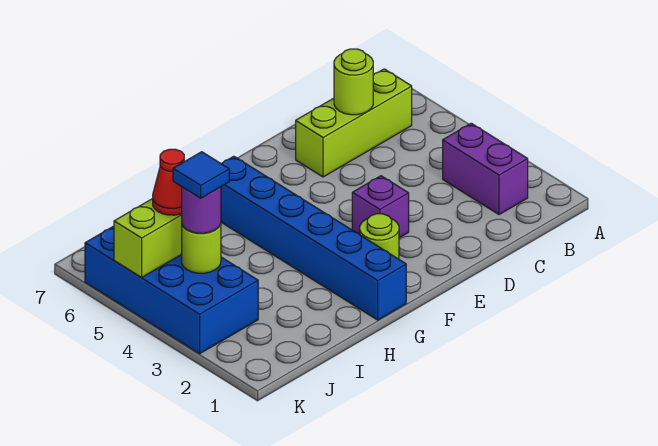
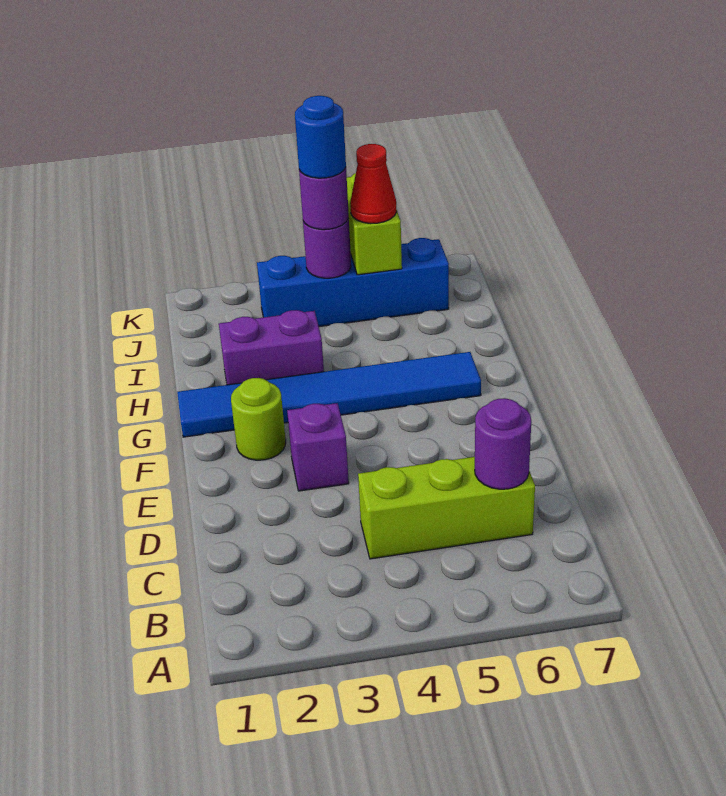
purple brick B2:B3 level 1 -> purple brick H2:H3 level 1
lime brick B6:D6 level 1 -> lime brick C4:C6 level 1
lime round brick C6 level 2 -> purple round brick C6 level 2
blue brick G1:G6 level 1 -> blue tile G1:G6 level 1
blue brick J3:K6 level 1 -> blue brick J3:J6 level 1
lime round brick J4 level 2 -> purple round brick J4 level 2
blue tile J4 level 4 -> blue round brick J4 level 4

